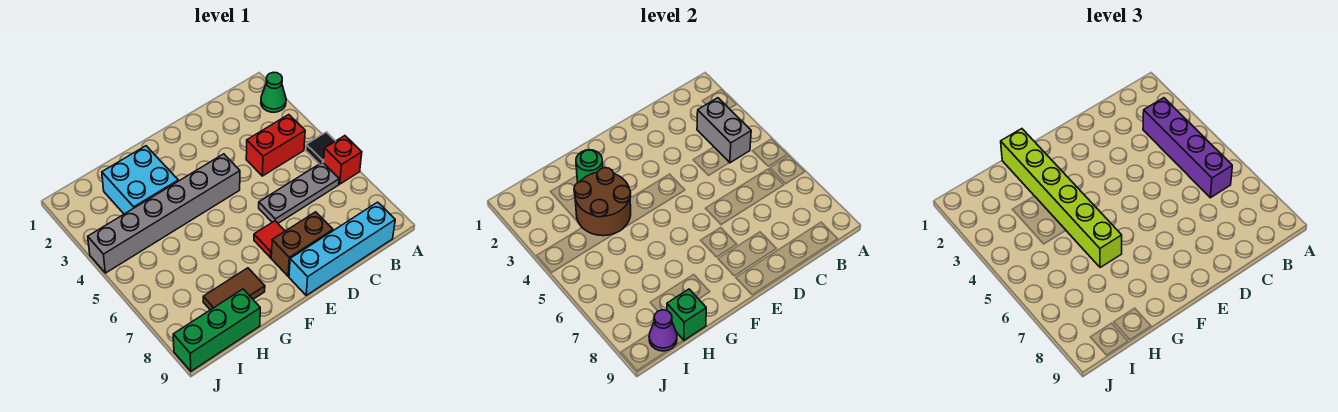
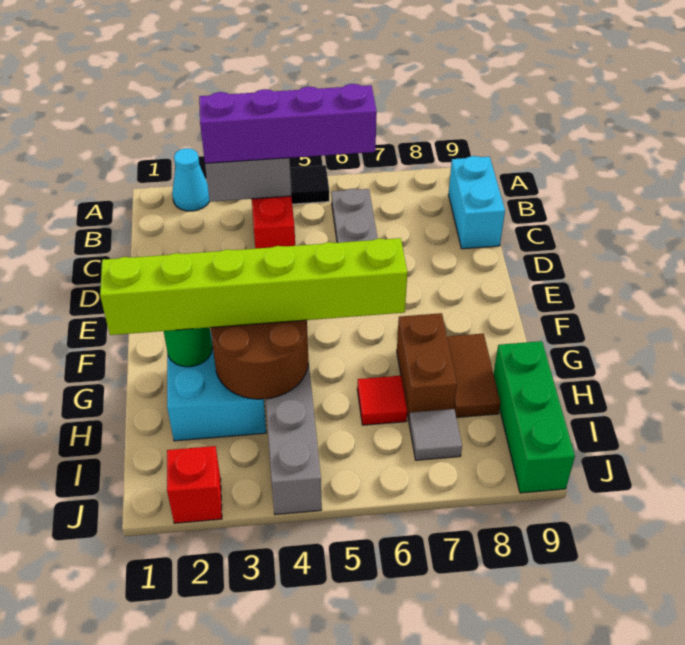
green cone A2 level 1 -> cyan cone A2 level 1
red brick A6 level 1 -> red brick J2 level 1
cyan brick B9:E9 level 1 -> cyan brick B9:C9 level 1
brown brick D8:E8 level 1 -> brown brick G7:H7 level 1
red tile E7 level 1 -> red tile H6 level 1
green brick H9 level 2 -> none
none -> grey tile I7 level 1
purple cone I9 level 2 -> none

